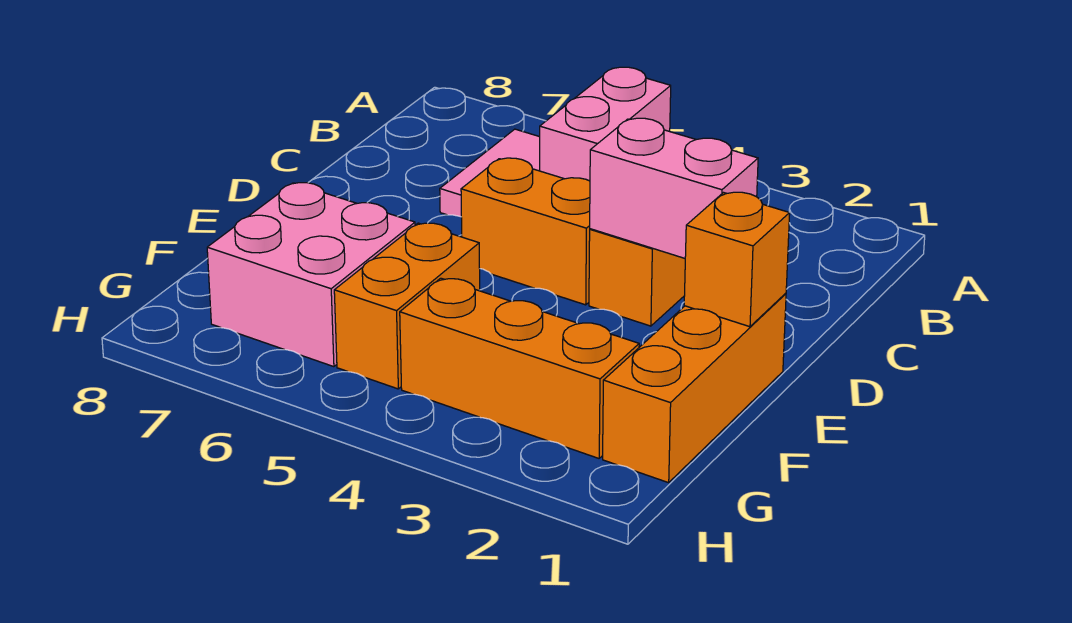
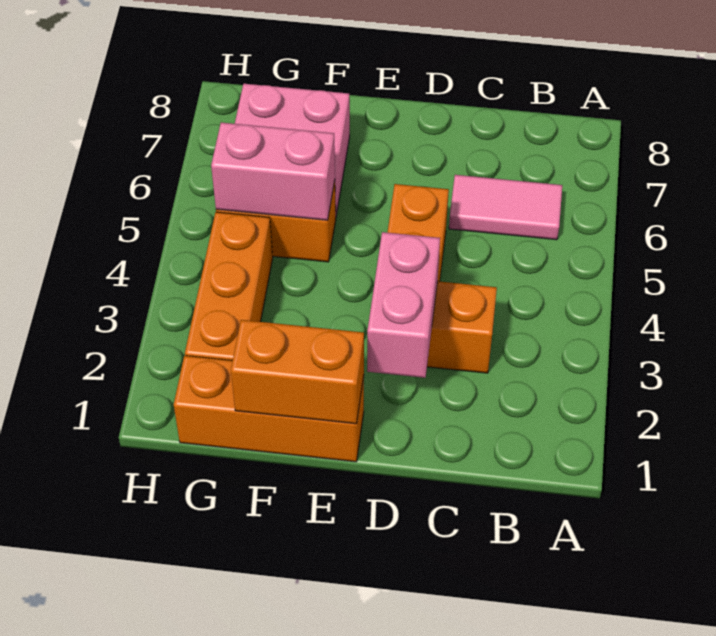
pink brick A5:B5 level 1 -> pink brick F5:G5 level 2
orange brick E1 level 2 -> orange brick E1:F1 level 2

